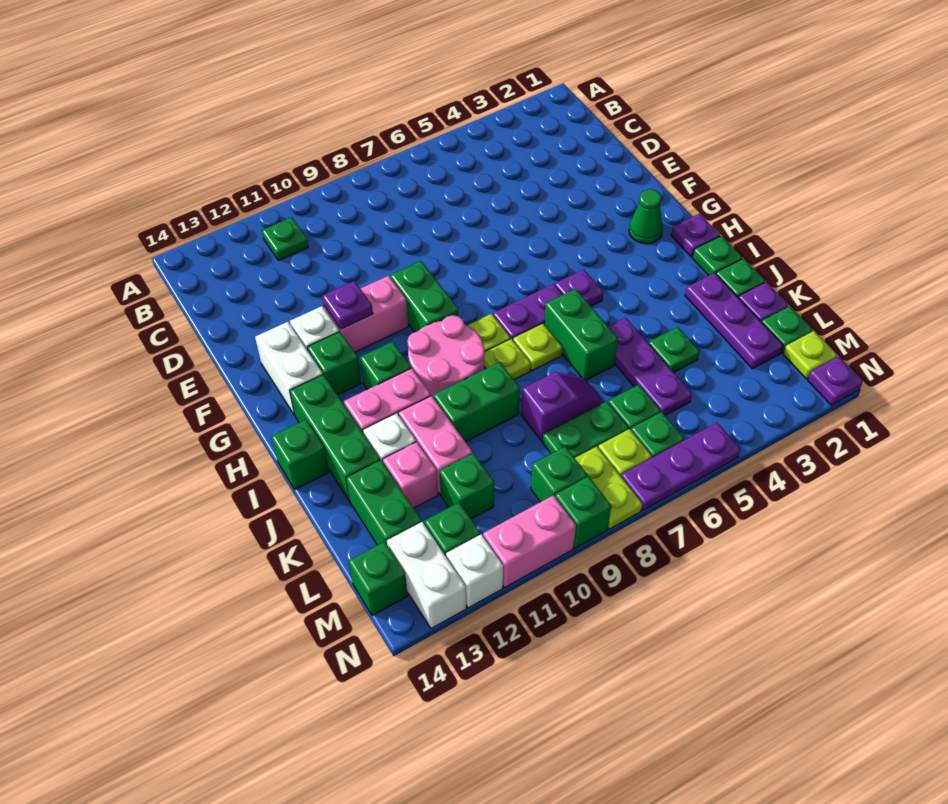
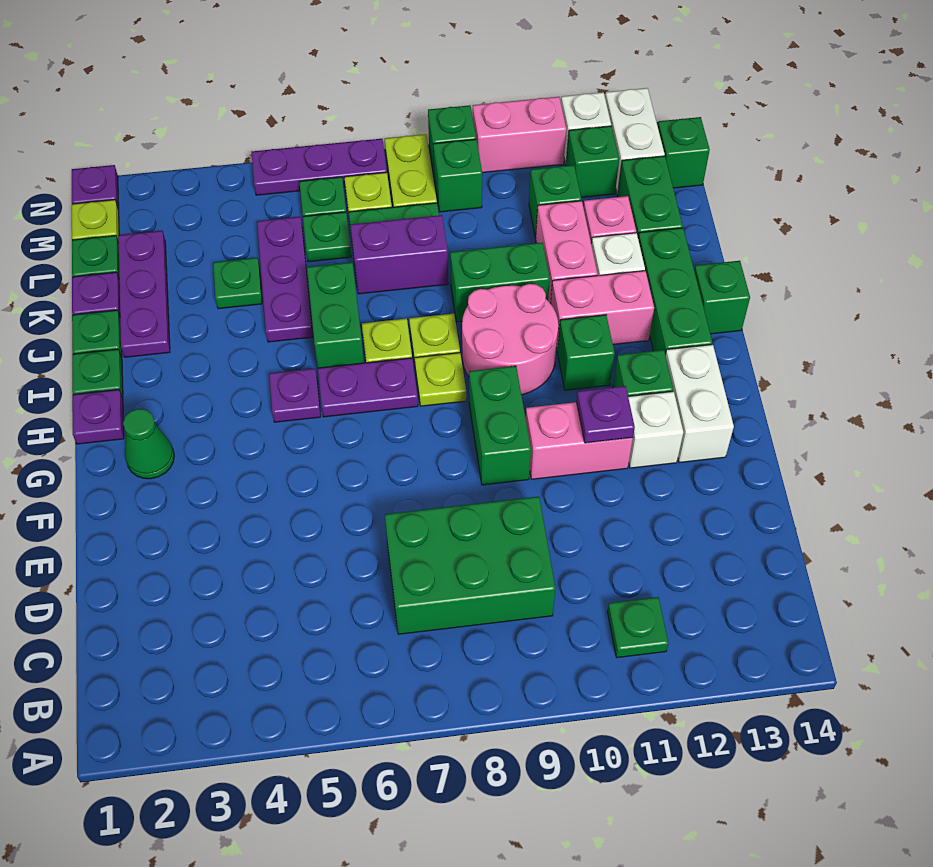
none -> green brick C7:D9 level 1
purple slope K7:K8 level 1 top 8 -> purple brick K7:K8 level 1

